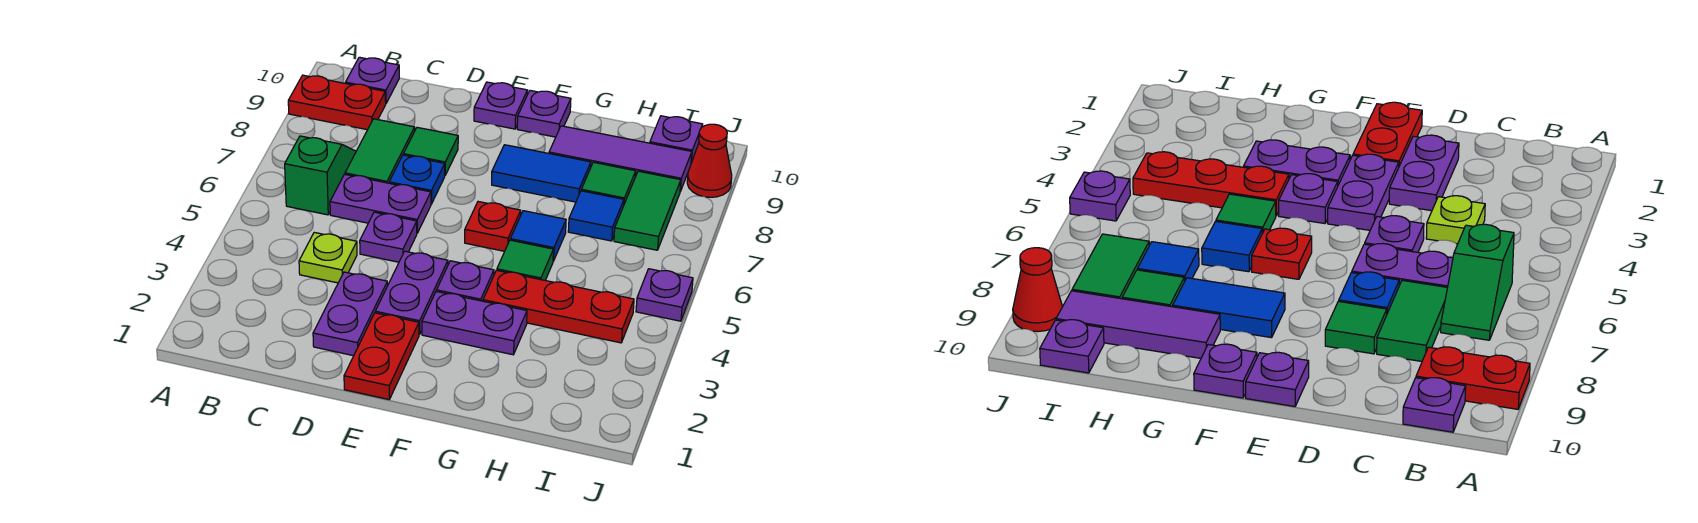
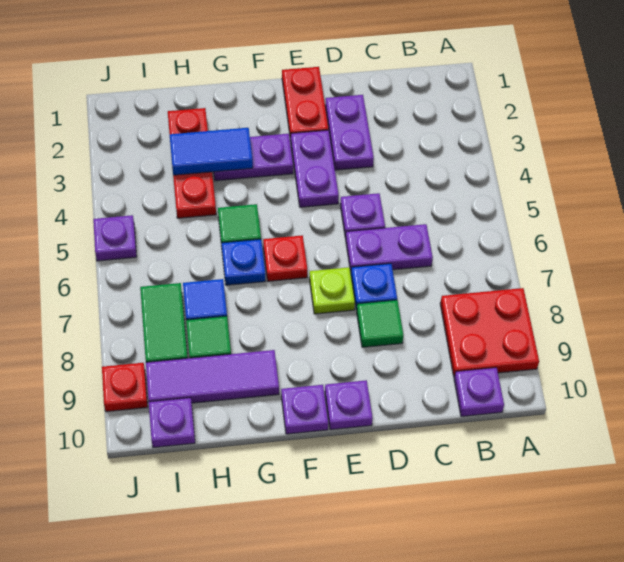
red plate A9:B9 level 1 -> red plate A8:B9 level 1
green slope B6:B7 level 1 top 6 -> none
lime plate C4 level 1 -> lime plate E7 level 1
green tile C7:C8 level 1 -> none
purple plate F4 level 1 -> none
blue tile F8:G8 level 1 -> blue tile G3:H3 level 2
red plate G4:I4 level 1 -> red plate H2:H4 level 1
blue tile G6 level 1 -> blue plate G6 level 1
red cone J9 level 1 -> red plate J9 level 1

